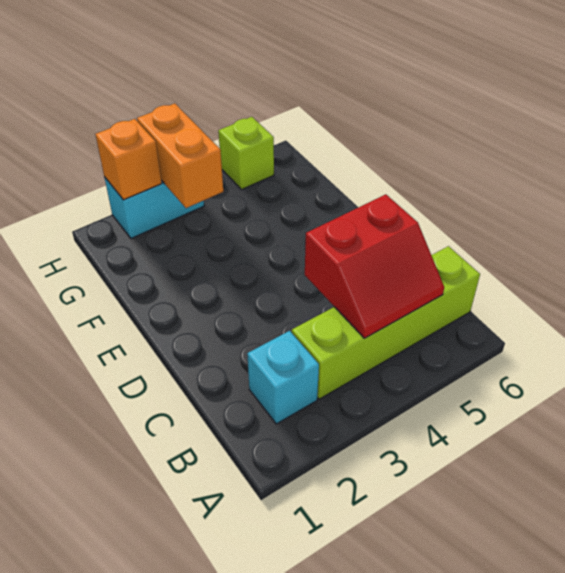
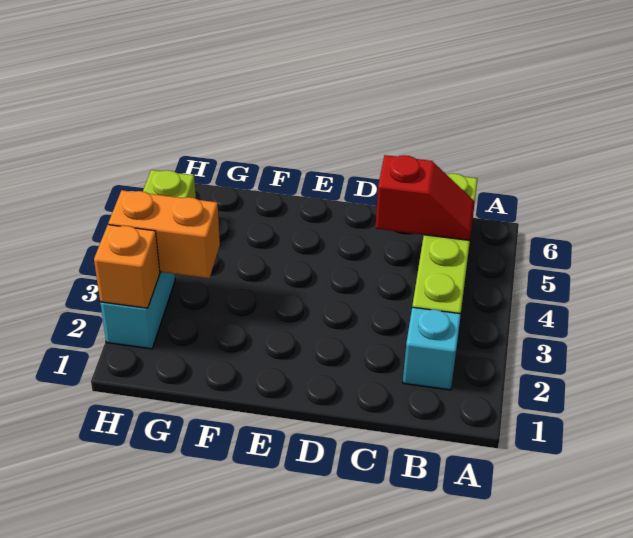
red slope B4:C5 level 2 top C -> red slope B5:C5 level 2 top C

